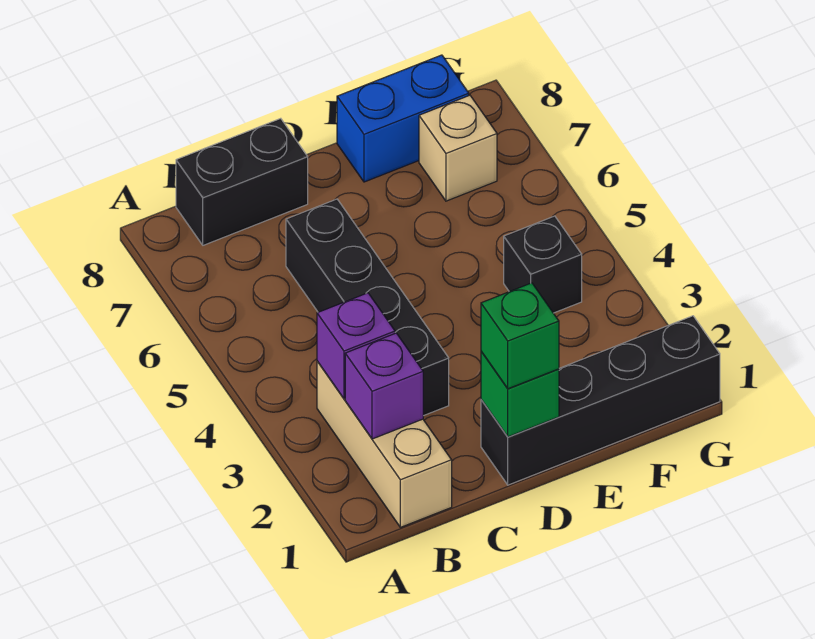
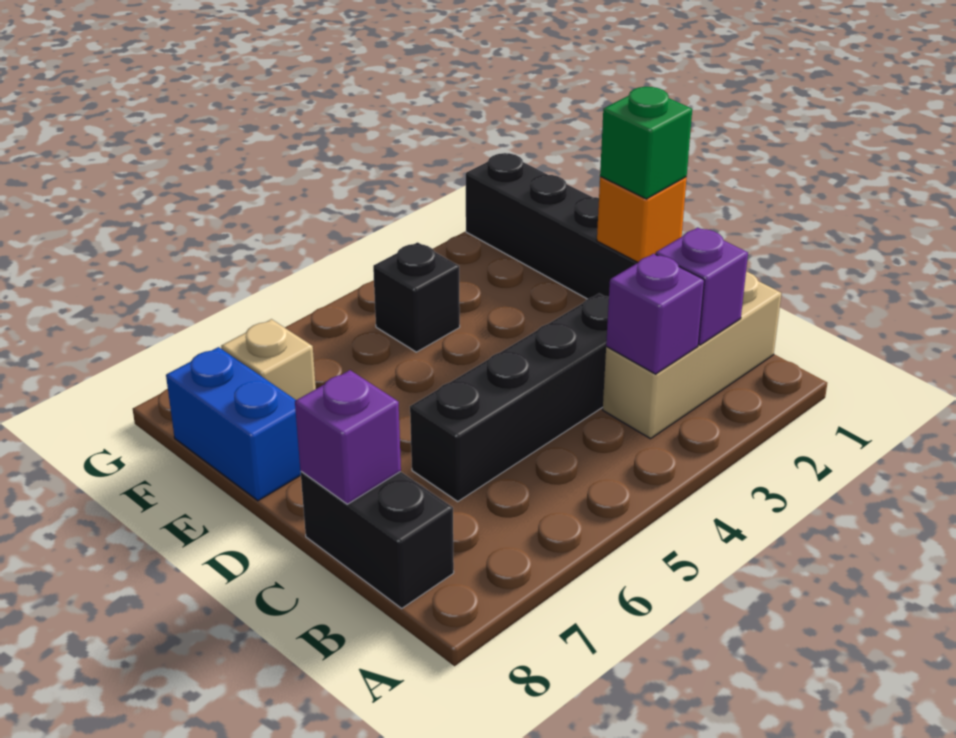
none -> purple brick C8 level 2
green brick D1 level 2 -> orange brick D1 level 2

